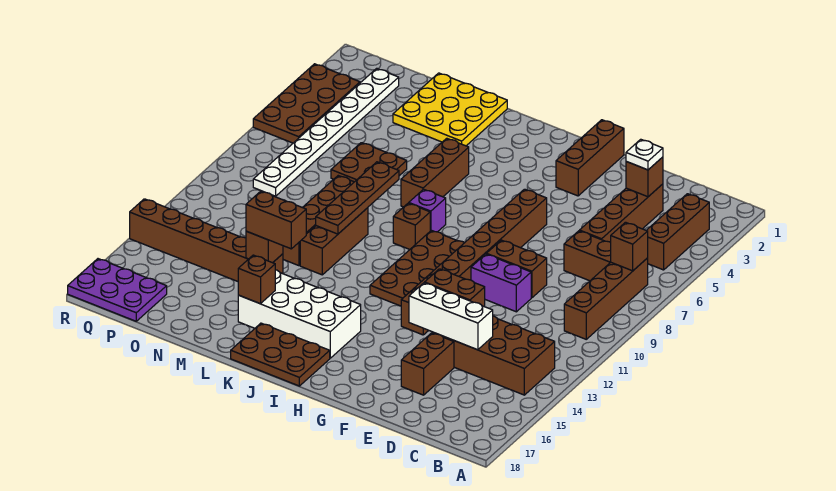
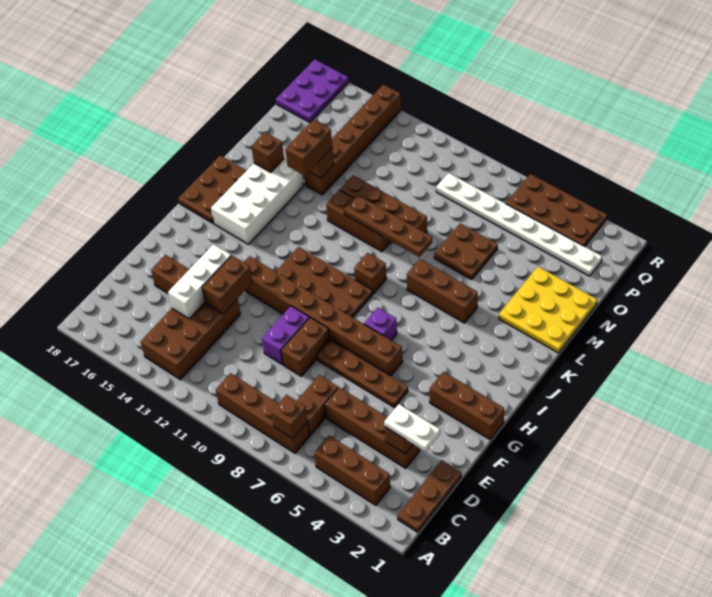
none -> brown plate B1:D1 level 1
white plate D3 level 3 -> white plate D2:D3 level 3
none -> brown plate F5:F8 level 1
purple brick J8 level 1 -> purple brick H7 level 1

